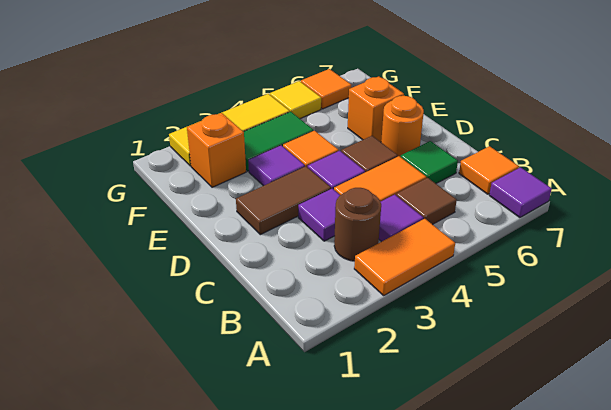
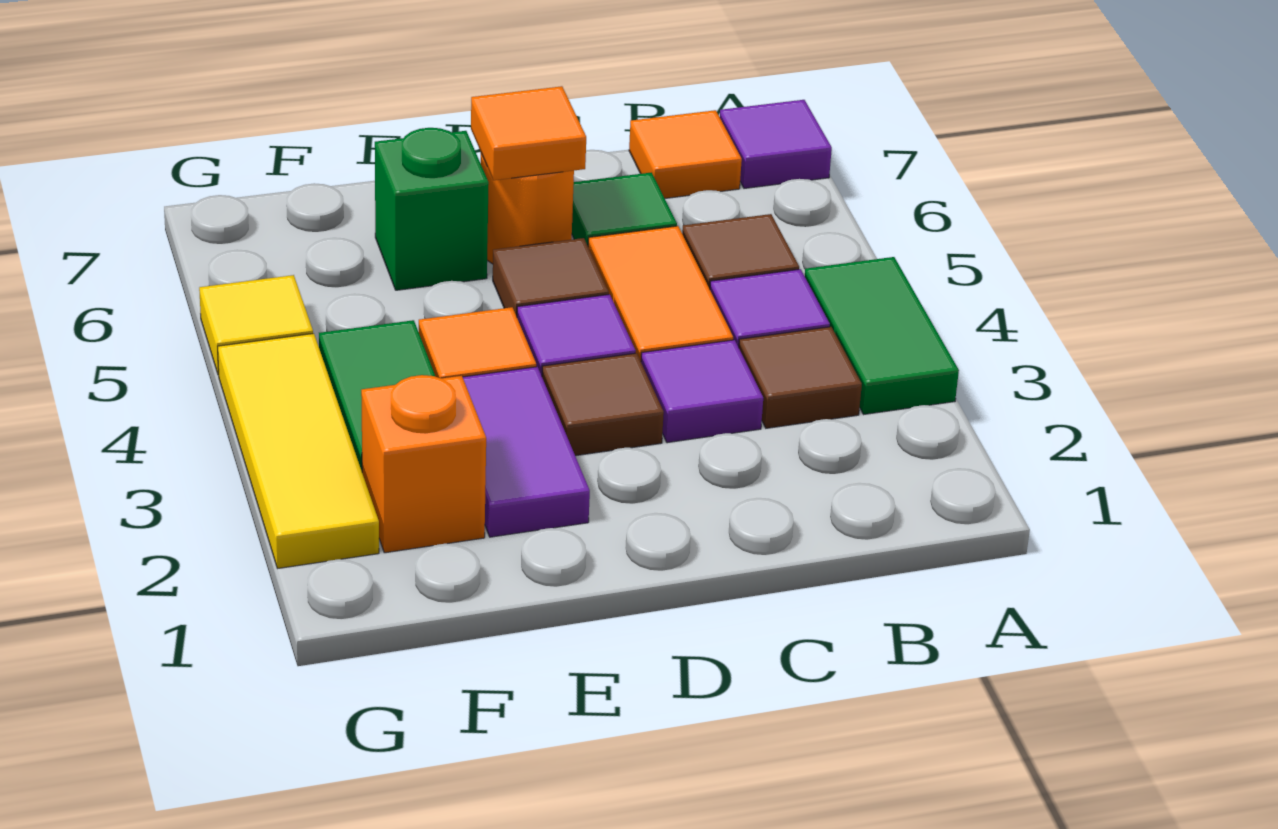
orange tile A3:A4 level 1 -> green tile A3:A4 level 1
brown round brick B3 level 1 -> brown tile B3 level 1
brown tile D2:D3 level 1 -> brown tile D3 level 1
purple tile E3 level 1 -> purple tile E2:E3 level 1
orange brick E6 level 1 -> green brick E6 level 1
orange tile G6 level 1 -> orange tile D6 level 2

